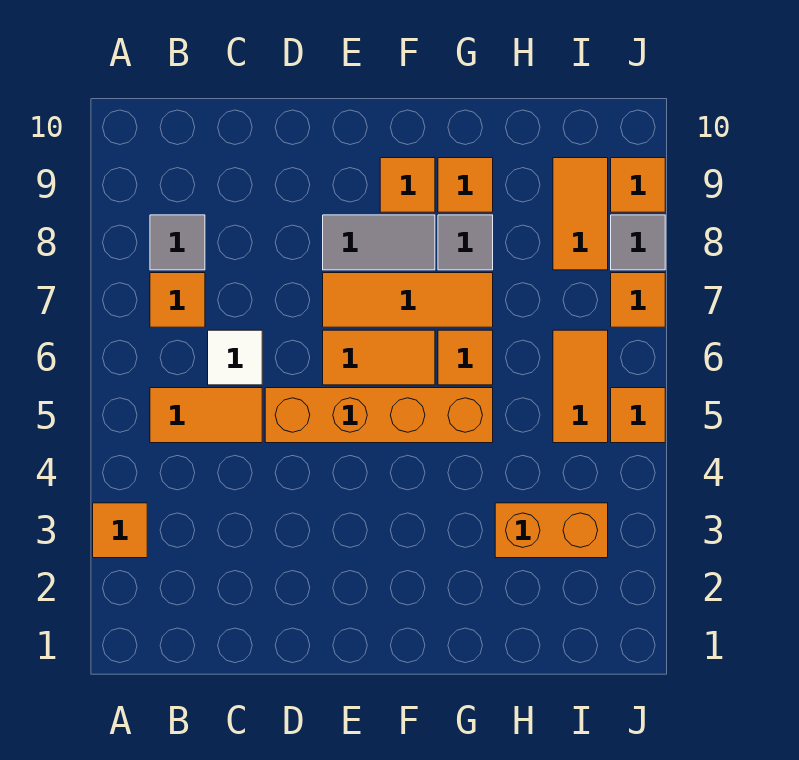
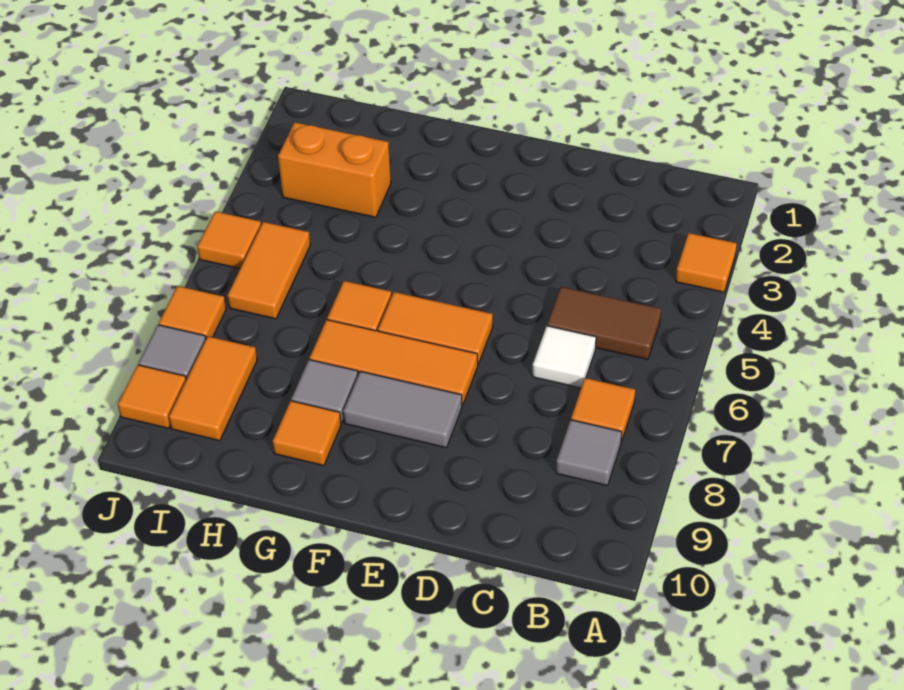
orange tile B5:C5 level 1 -> brown tile B5:C5 level 1
orange brick D5:G5 level 1 -> none
orange tile F9 level 1 -> none

